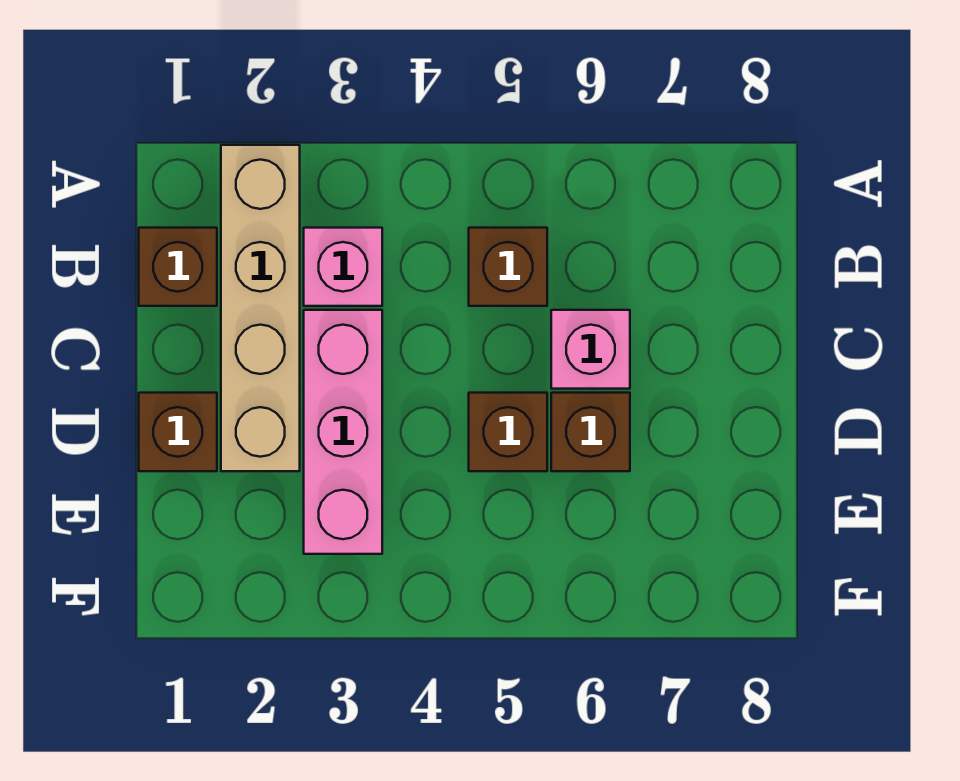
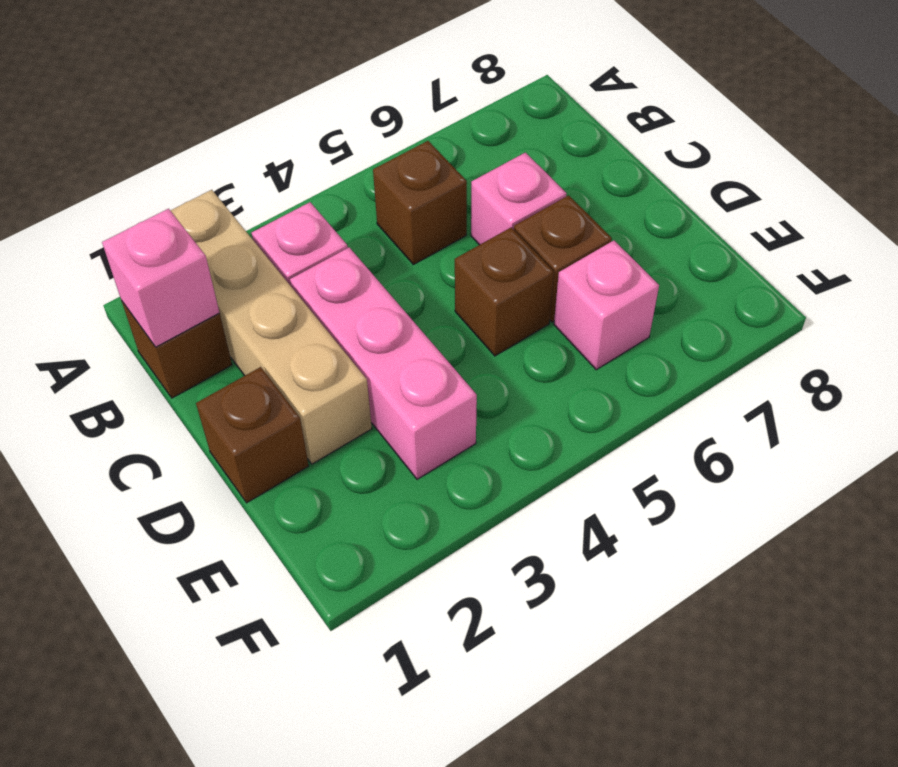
none -> pink brick B1 level 2
none -> pink brick E6 level 1

